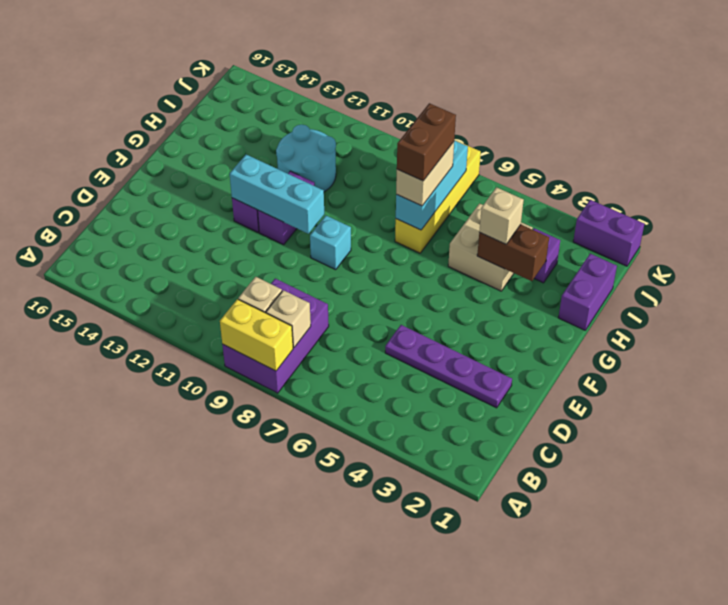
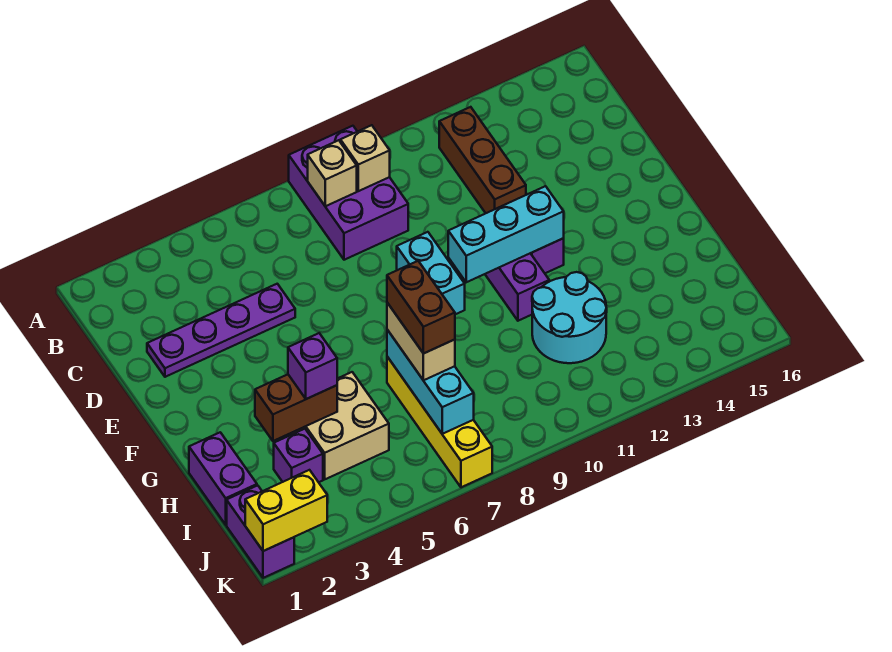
yellow brick A8:A9 level 2 -> yellow brick K1:K2 level 2
none -> brown brick B12:D12 level 1
cyan brick F9 level 1 -> cyan brick E9:F9 level 1
tan brick H4 level 3 -> purple brick H4 level 3
purple brick K1:K2 level 1 -> purple brick J1:K1 level 1

